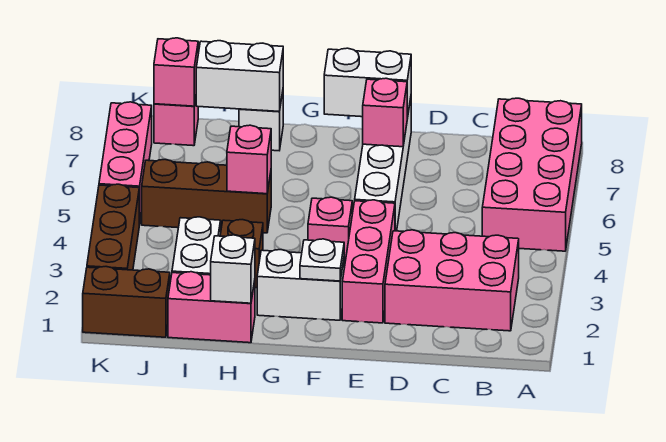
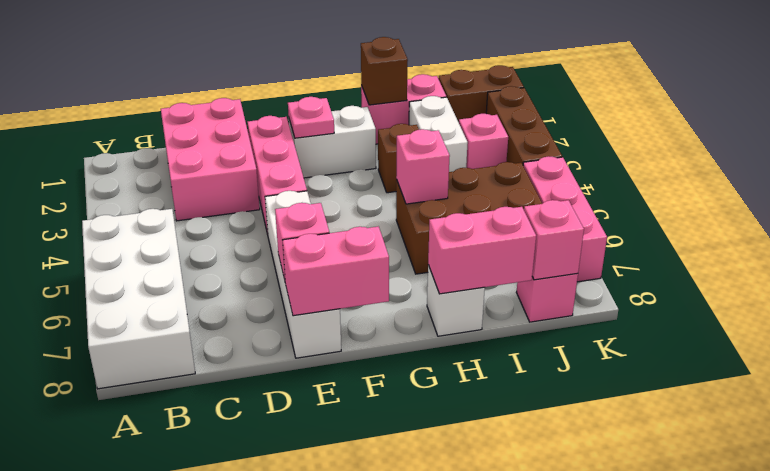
pink brick A5:B8 level 1 -> white brick A5:B8 level 1
pink brick B2:D3 level 1 -> pink brick C1:D3 level 1
white brick E8:F8 level 2 -> pink brick E8:F8 level 2
white plate F2 level 2 -> pink plate F2 level 2
pink brick F4 level 1 -> pink brick J3 level 1
white brick H1 level 2 -> brown brick H1 level 2
brown brick H5:J5 level 1 -> brown brick H5:J6 level 1
white brick H8:I8 level 2 -> pink brick H8:I8 level 2

